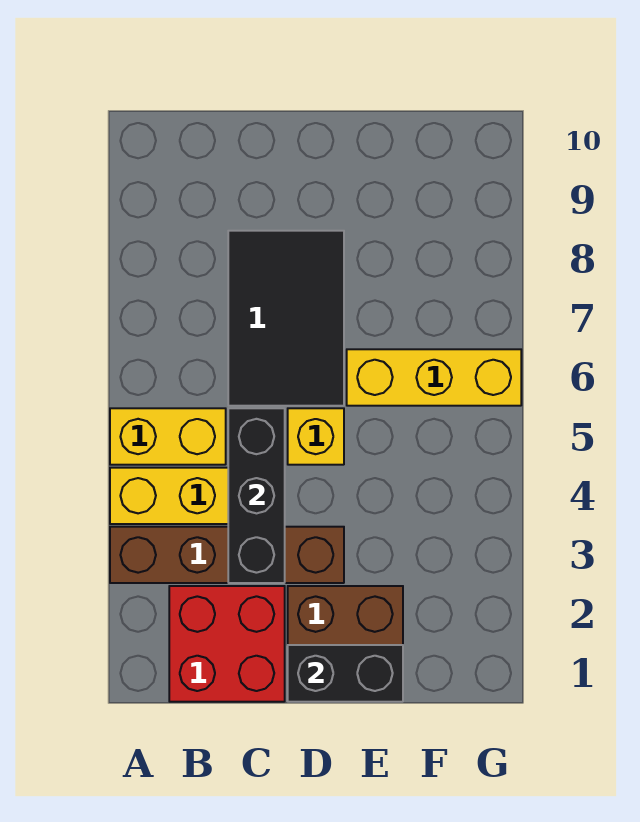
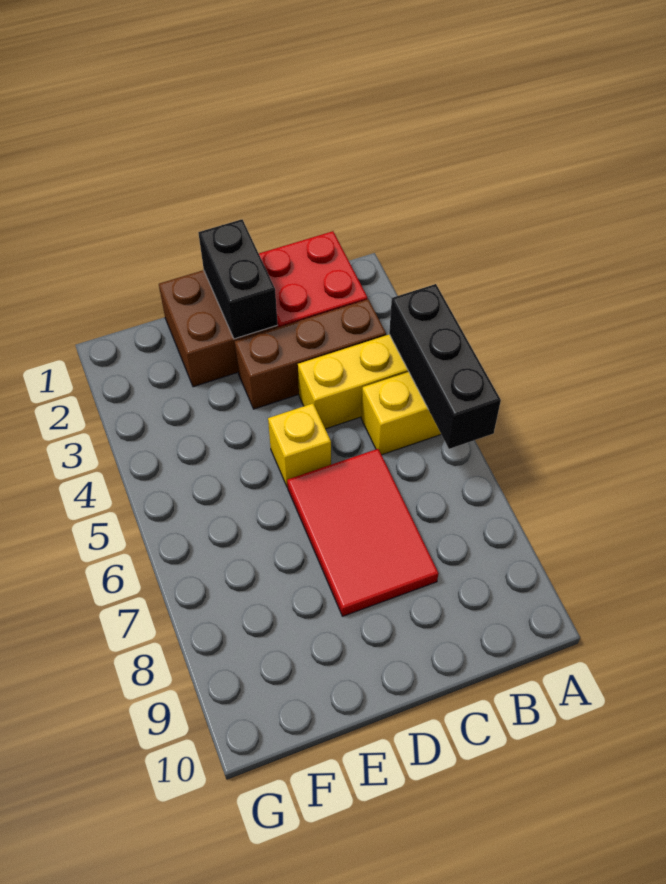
brown brick A3:D3 level 1 -> brown brick B3:D3 level 1
black brick C3:C5 level 2 -> black brick A4:A6 level 2
black tile C6:D8 level 1 -> red tile C6:D8 level 1
black brick D1:E1 level 2 -> black brick D1:D2 level 2
yellow brick E6:G6 level 1 -> none

